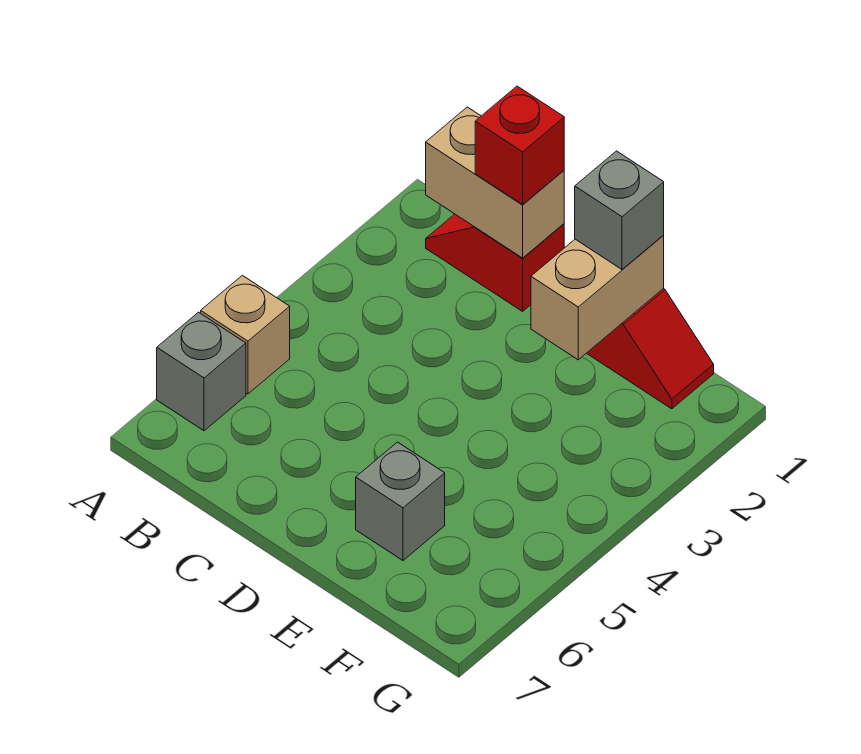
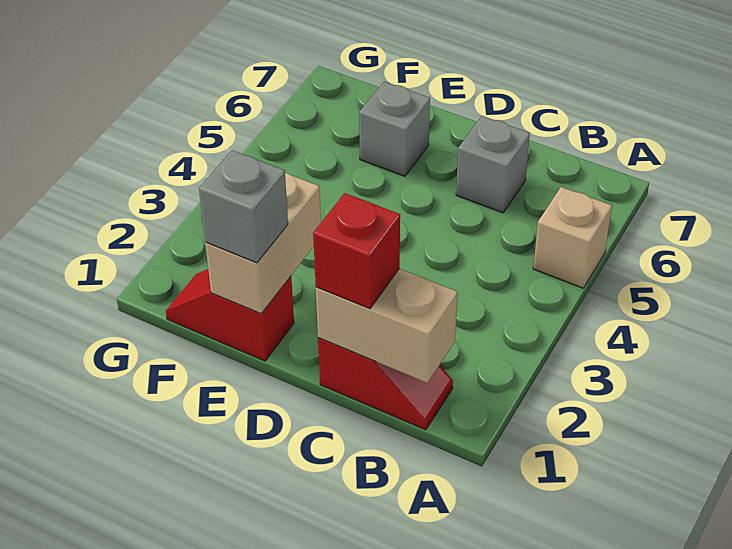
grey brick A6 level 1 -> grey brick C6 level 1

